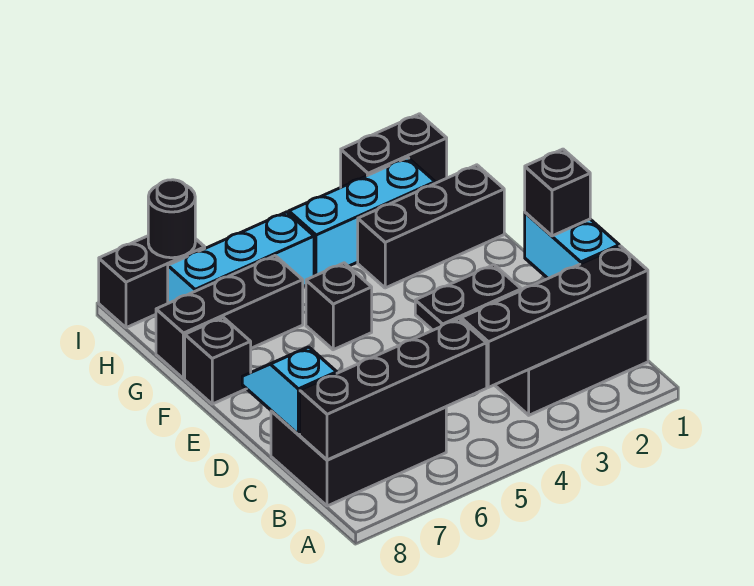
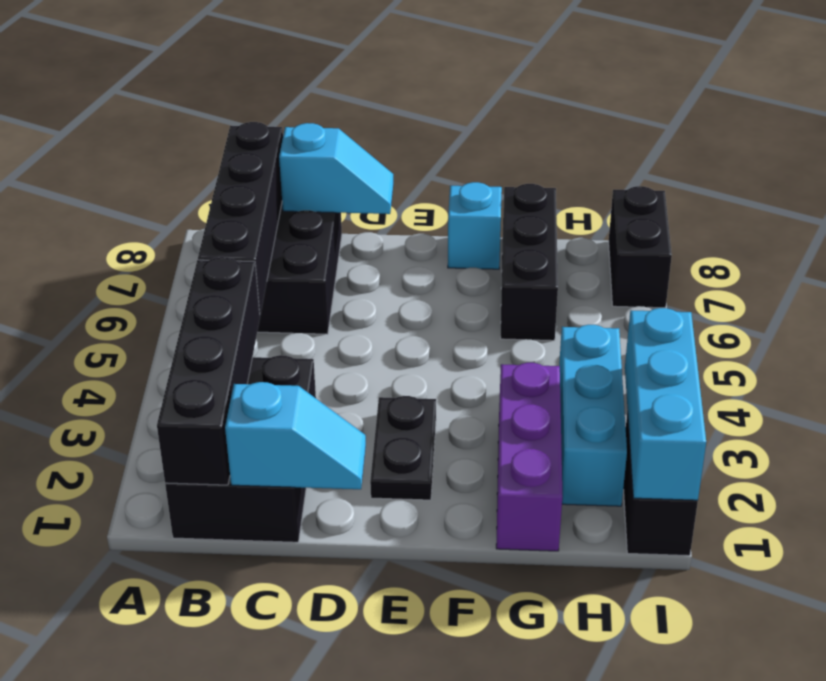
cyan brick C1:D1 level 2 -> cyan slope C1:D1 level 2 top C
black brick D1 level 3 -> none
black brick F5 level 1 -> none
black brick F8 level 1 -> cyan brick F8 level 1
black brick G1:G3 level 1 -> purple brick G1:G3 level 1
cyan brick H5:H7 level 1 -> cyan brick I1:I3 level 2
black round brick I7 level 2 -> none

